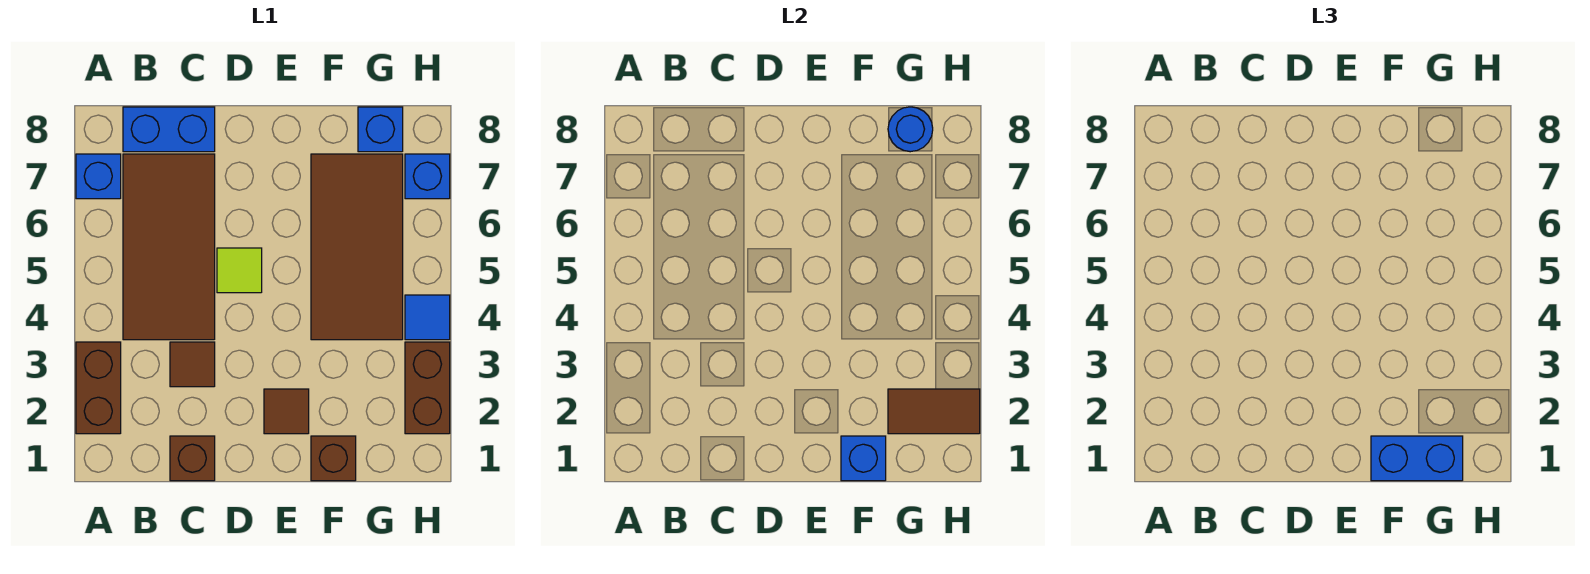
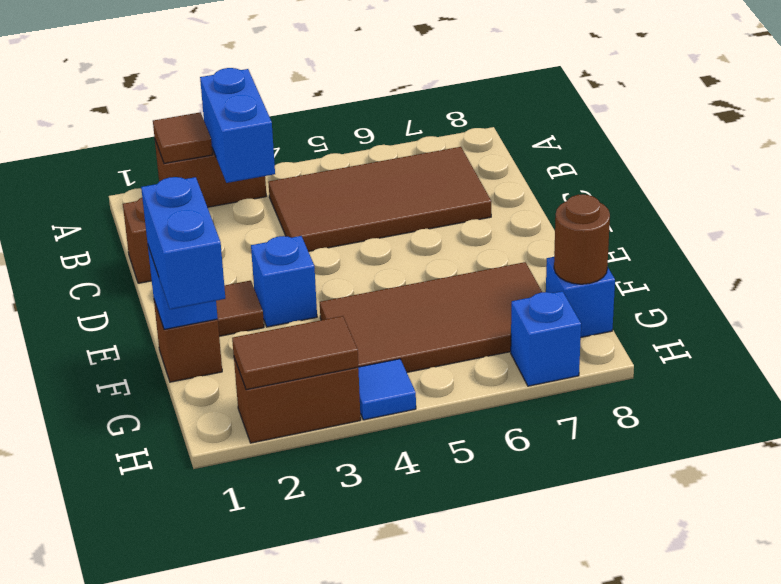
blue brick A7 level 1 -> blue brick E3 level 1
blue brick B8:C8 level 1 -> blue brick A3:B3 level 2
brown tile C3 level 1 -> brown tile A2 level 2
lime tile D5 level 1 -> none
brown tile G2:H2 level 2 -> brown tile H2:H3 level 2
blue round brick G8 level 2 -> brown round brick G8 level 2

